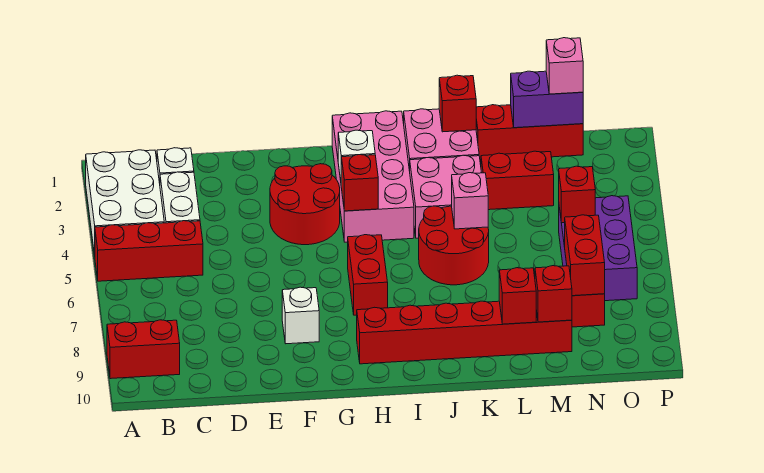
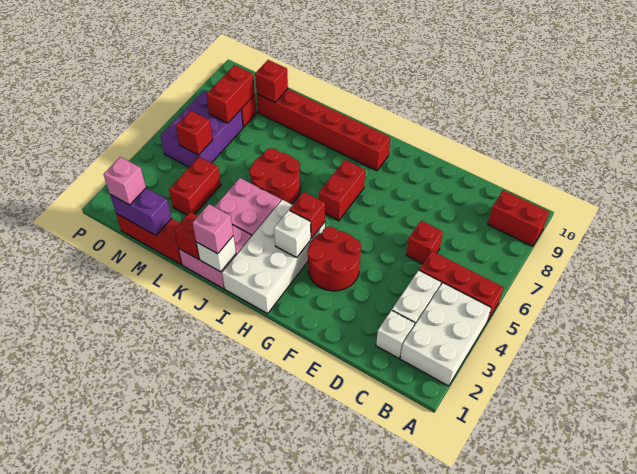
white brick F8 level 1 -> white brick J1 level 2
pink brick H1:I4 level 1 -> white brick H1:I4 level 1
pink brick K5 level 2 -> pink brick J1 level 3
red brick L3:M3 level 1 -> red brick M3:M4 level 1
red brick L9 level 2 -> red brick D6 level 1

